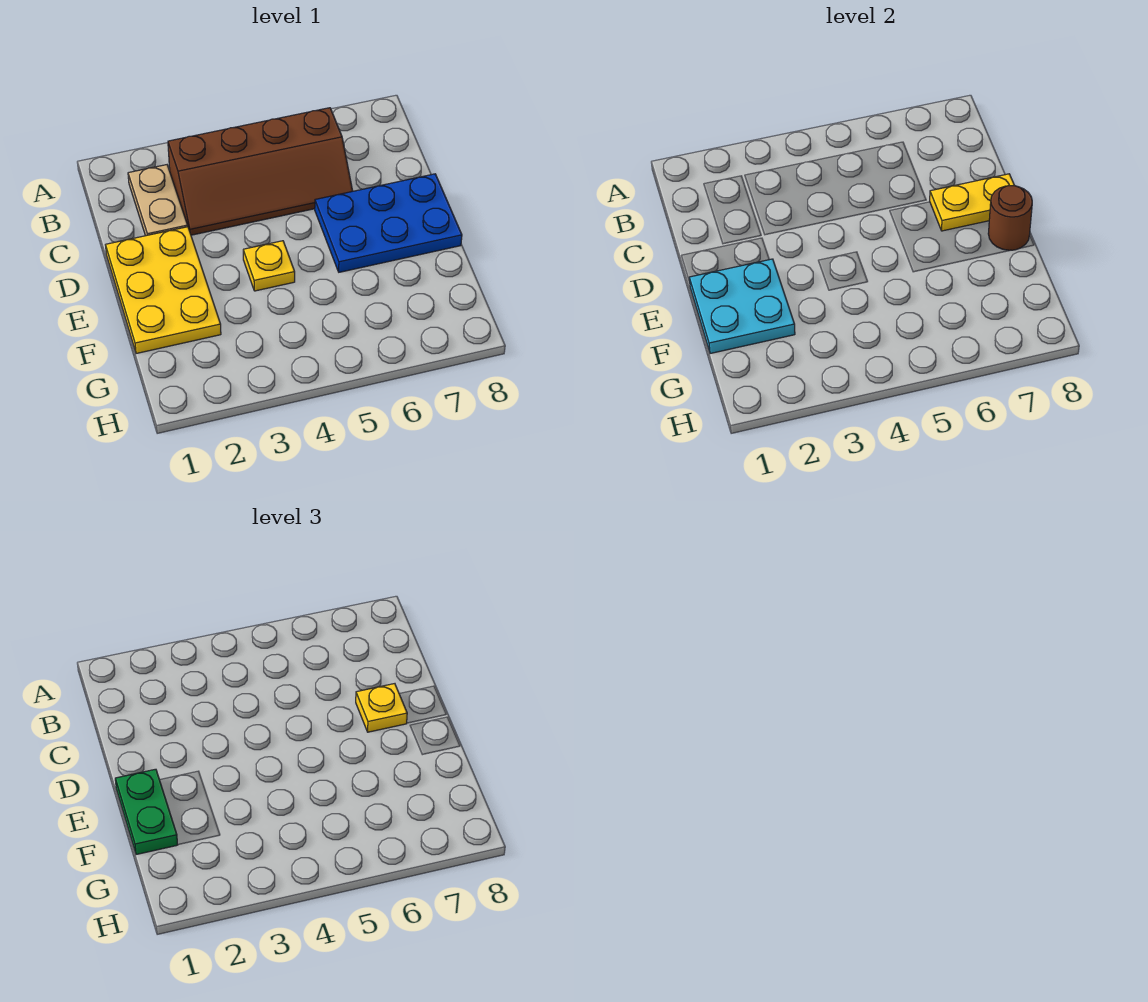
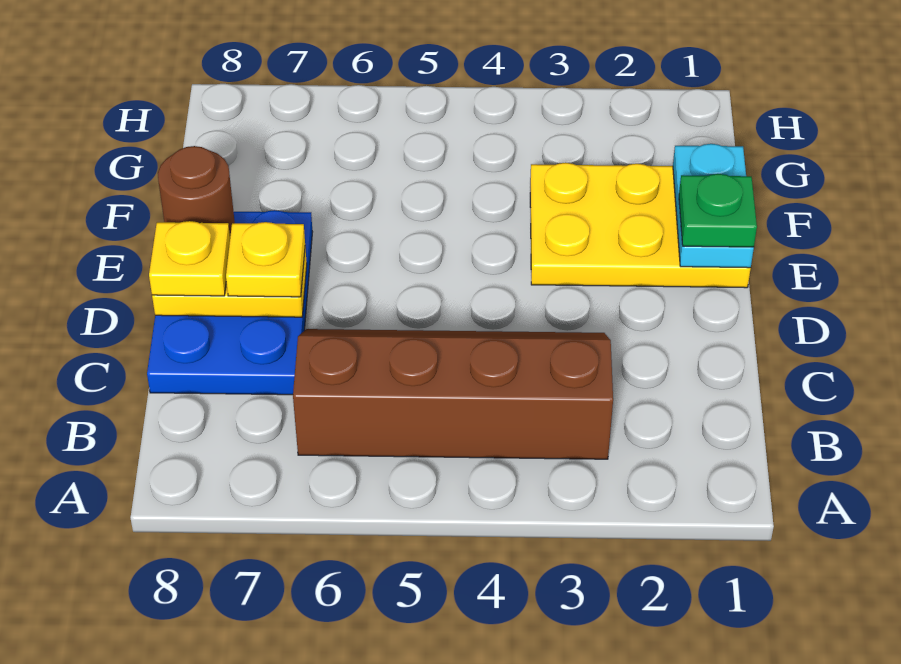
tan plate B2:C2 level 1 -> none
yellow plate D1:F2 level 1 -> yellow plate E1:F3 level 1
blue plate D6:E8 level 1 -> blue plate C7:E8 level 1
cyan plate E1:F2 level 2 -> cyan plate E1:F1 level 2
green plate E1:F1 level 3 -> green plate E1 level 3
yellow plate E4 level 1 -> yellow plate D8 level 3

